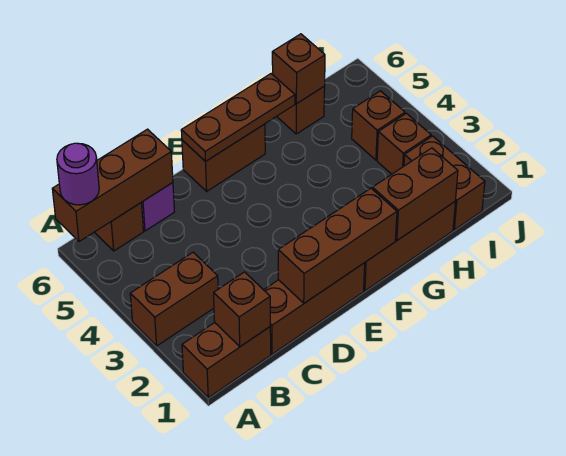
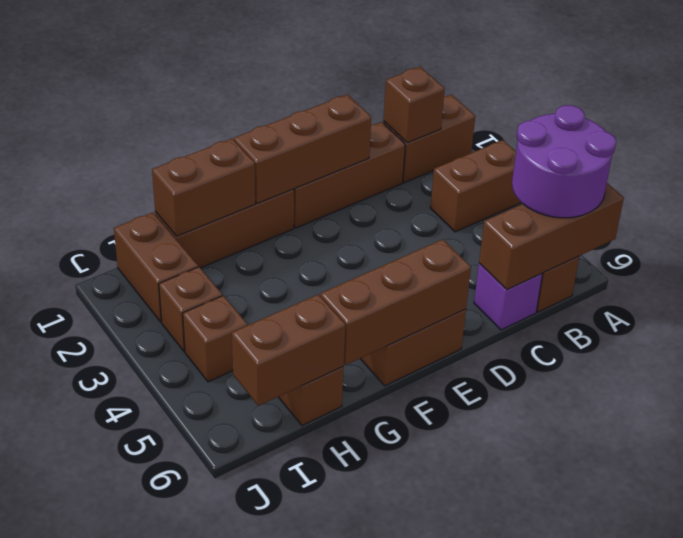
purple round brick A6 level 3 -> purple round brick A5:B6 level 3
brown plate E6:G6 level 2 -> brown brick E6:G6 level 2
brown brick H6 level 2 -> brown brick H6:I6 level 2

